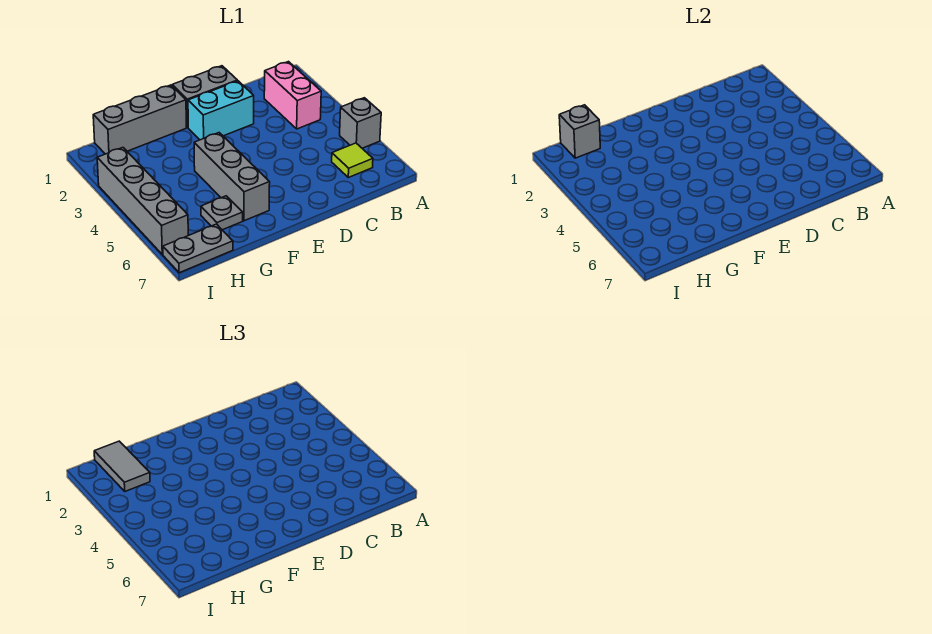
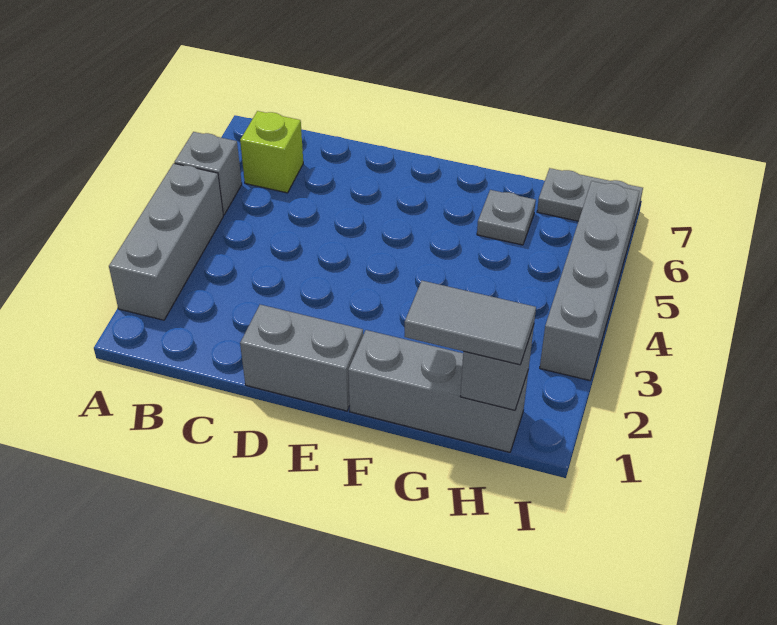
pink brick B2:B3 level 1 -> none
lime tile B6 level 1 -> lime brick B6 level 1
cyan brick D2:E2 level 1 -> none
grey brick F4:F6 level 1 -> grey brick A2:A4 level 1
grey tile H1:H2 level 3 -> grey tile G1:H1 level 3

